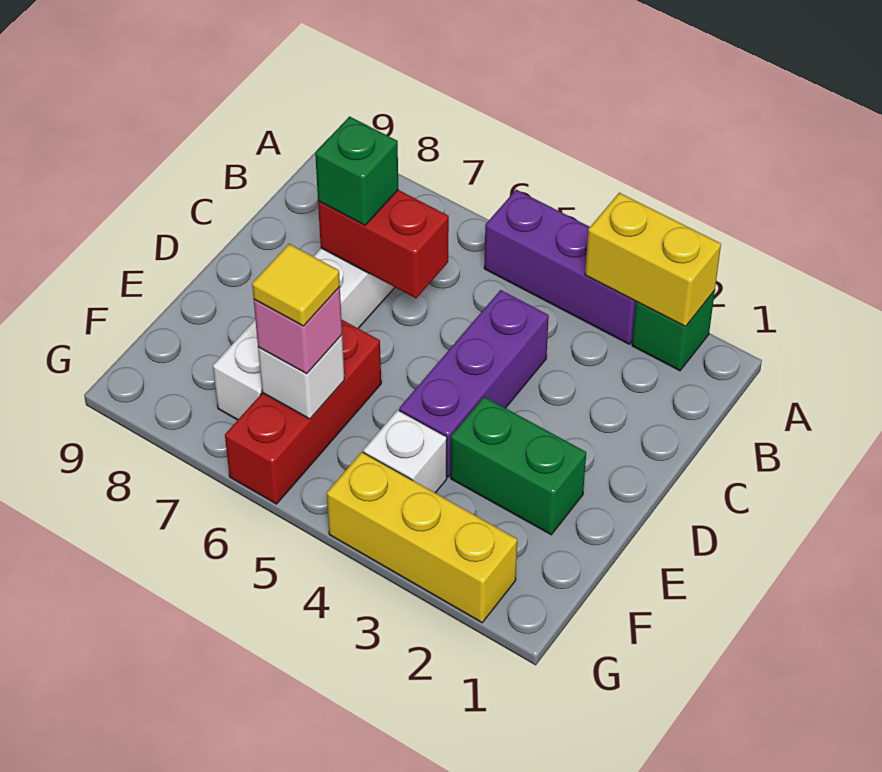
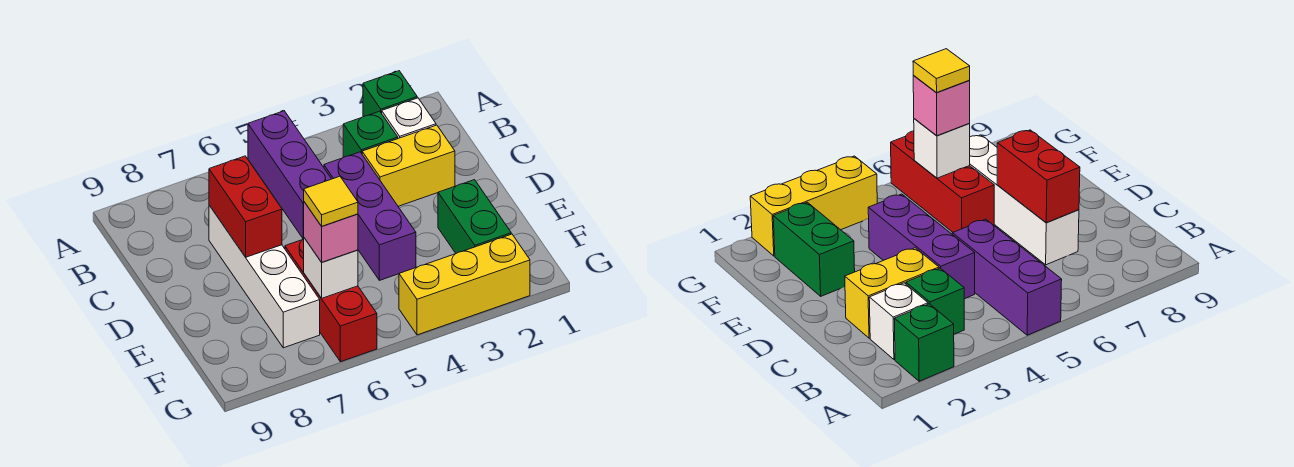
yellow brick A2:A3 level 2 -> yellow brick C2:C3 level 1
purple brick A3:A5 level 1 -> purple brick A5:C5 level 1
red brick C6:C7 level 2 -> red brick C7:D7 level 2
green brick C7 level 3 -> green brick B3 level 1
green brick E2:E3 level 1 -> green brick E2:F2 level 1
white brick F4 level 1 -> white brick B2 level 1

